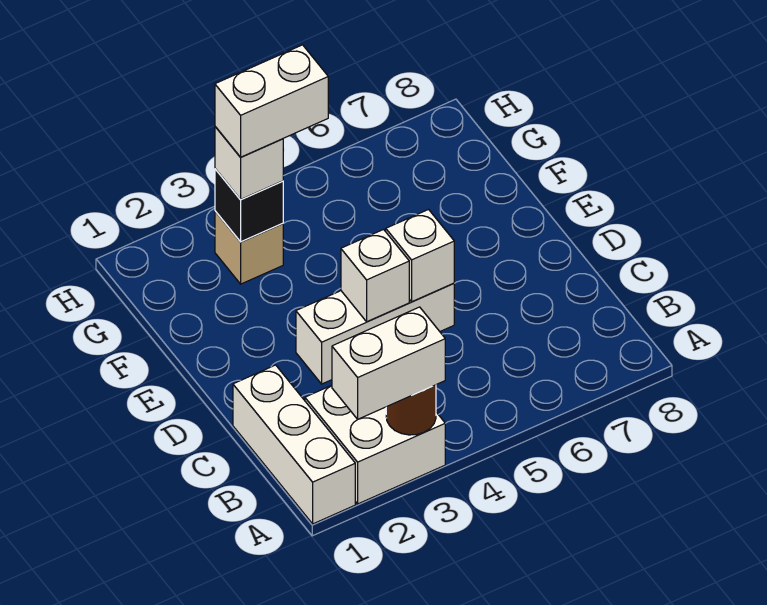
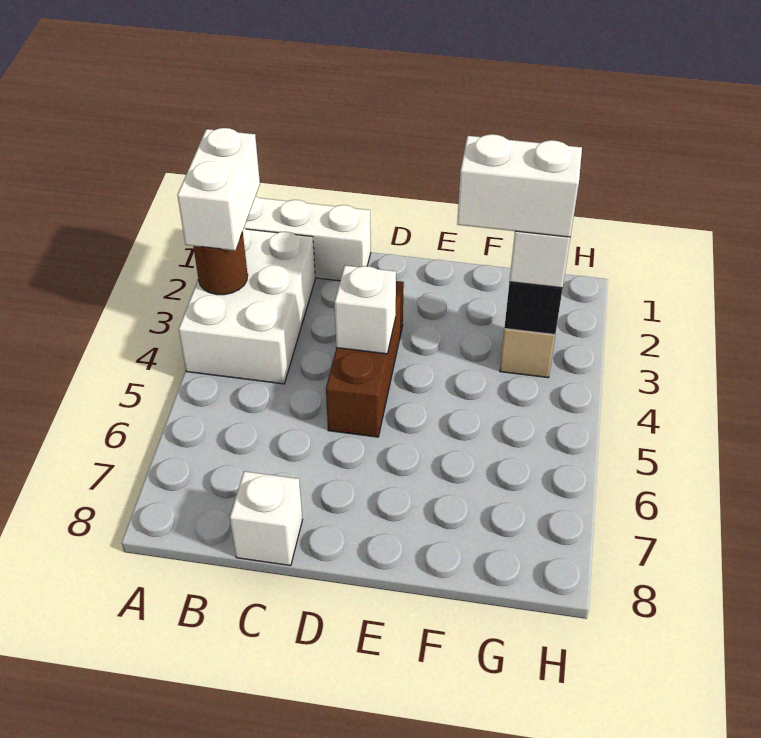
white brick A2:B3 level 1 -> white brick A2:B4 level 1
white brick D3:D5 level 1 -> brown brick D3:D5 level 1
white brick D5 level 2 -> white brick C8 level 1
white brick G3:G4 level 4 -> white brick F3:G3 level 4

